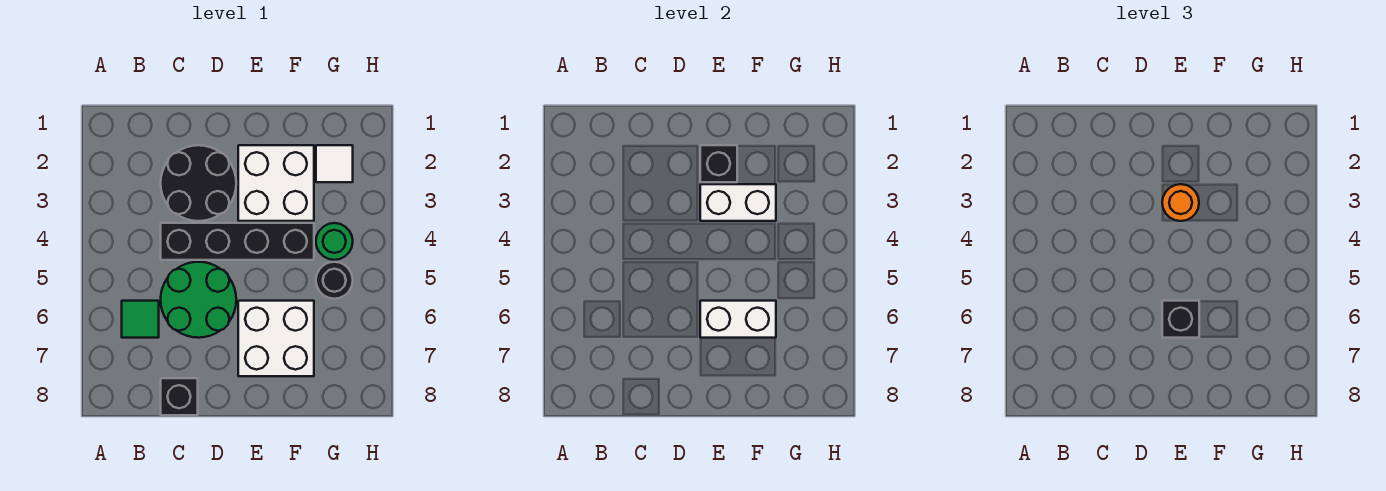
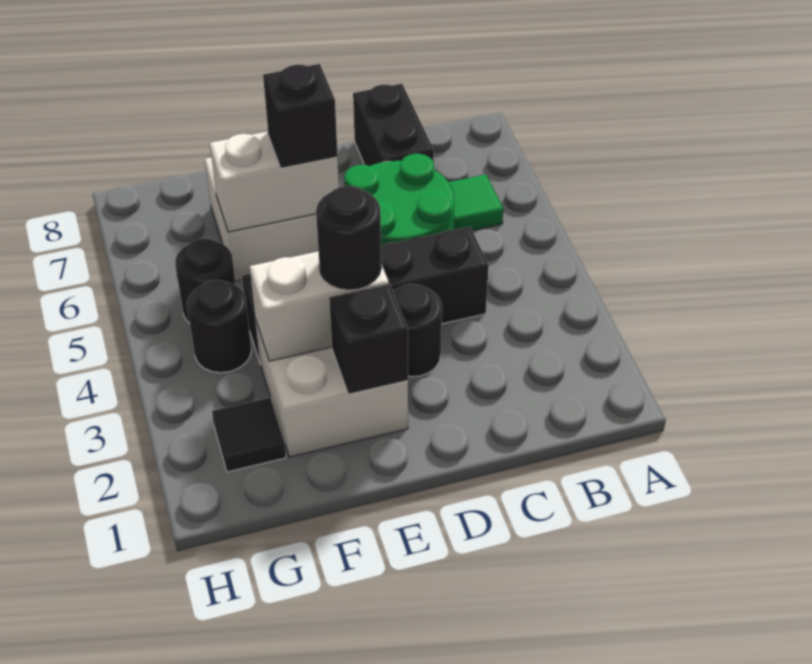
black round brick C2:D3 level 1 -> black round brick D3 level 1
black brick C8 level 1 -> black brick C7:C8 level 1
orange round brick E3 level 3 -> black round brick E3 level 3
white tile G2 level 1 -> black tile G2 level 1
green round brick G4 level 1 -> black round brick G4 level 1

